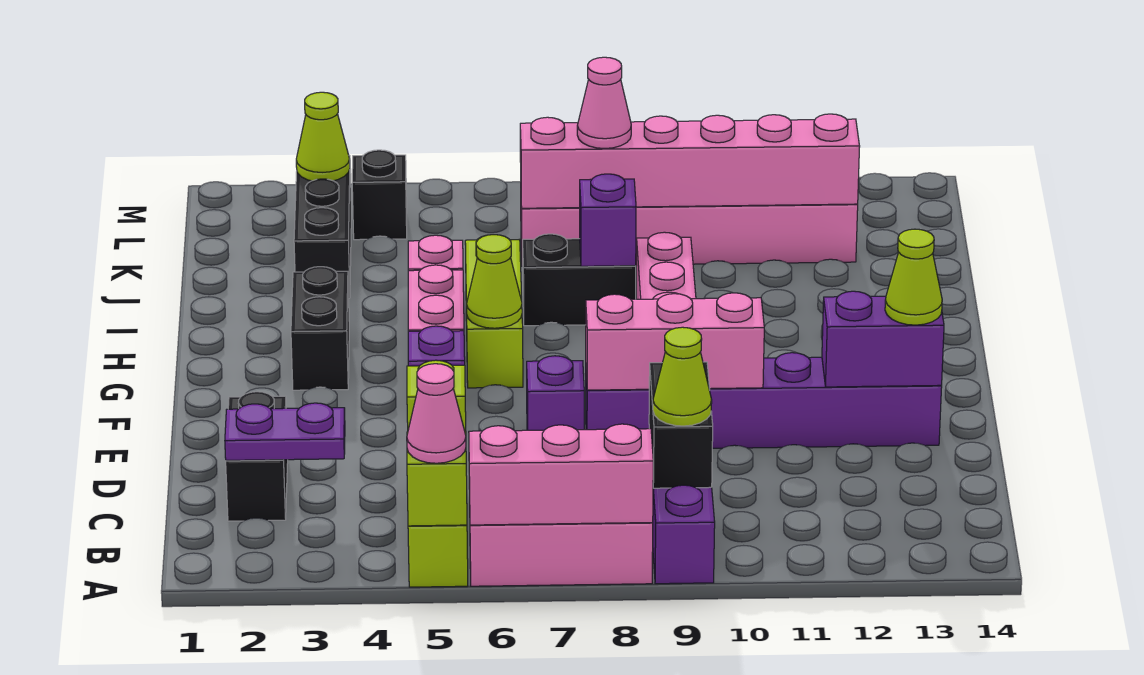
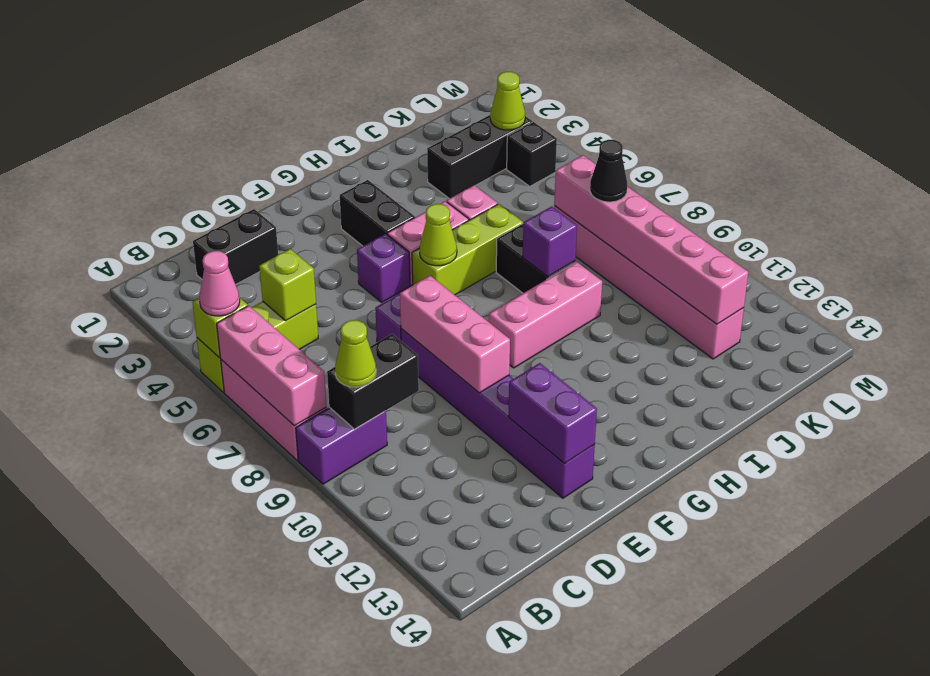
purple plate C2:C3 level 2 -> none
lime cone E13 level 3 -> none
black brick G3:H3 level 1 -> black brick G3:G4 level 1
pink cone K8 level 3 -> black cone K8 level 3

